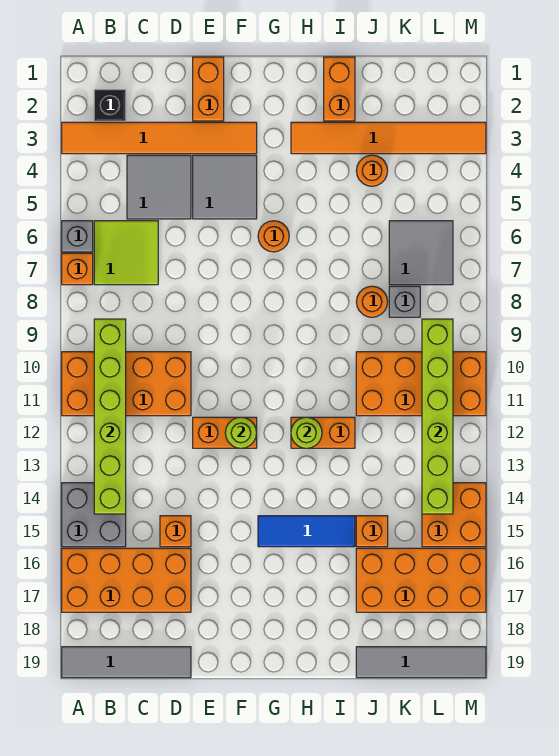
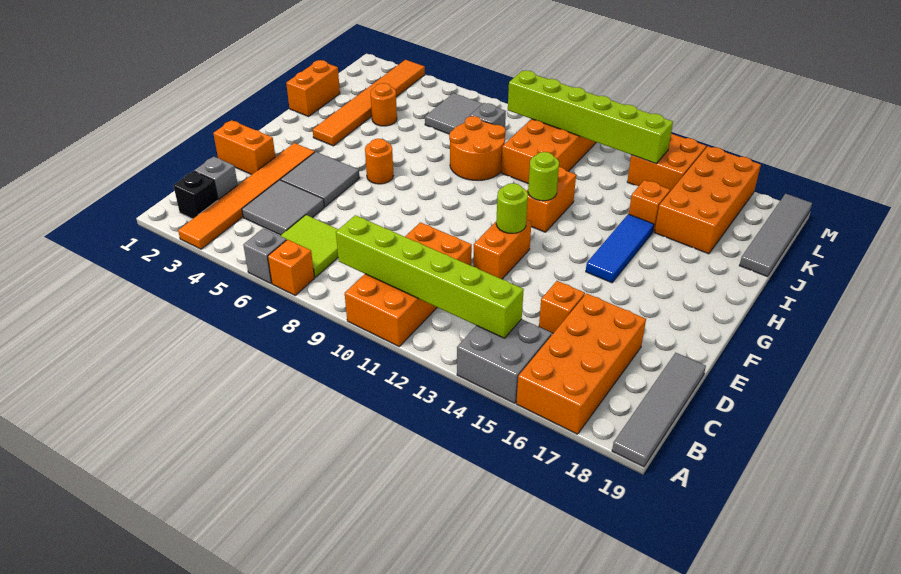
none -> grey brick C2 level 1
orange brick I1:I2 level 1 -> orange brick I1:J1 level 1
orange round brick J8 level 1 -> orange round brick I8:J9 level 1

